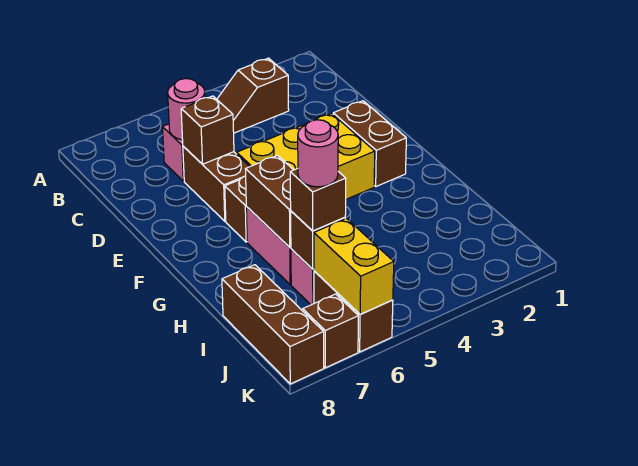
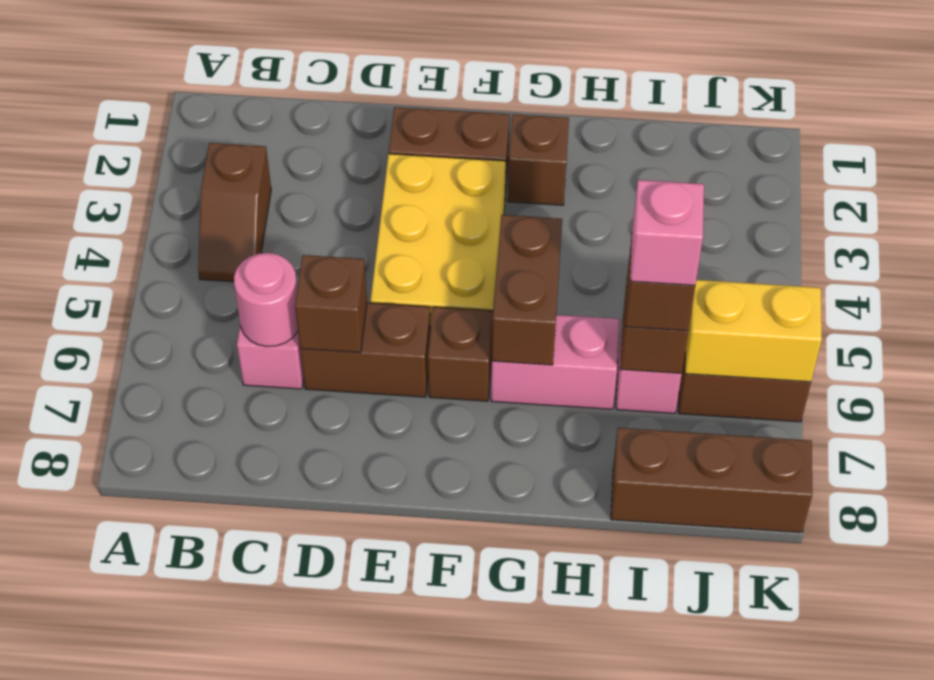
brown brick G6:H6 level 2 -> brown brick G5:G6 level 2
pink round brick I6 level 4 -> pink brick I6 level 4
brown brick K7 level 1 -> brown brick G2 level 1

